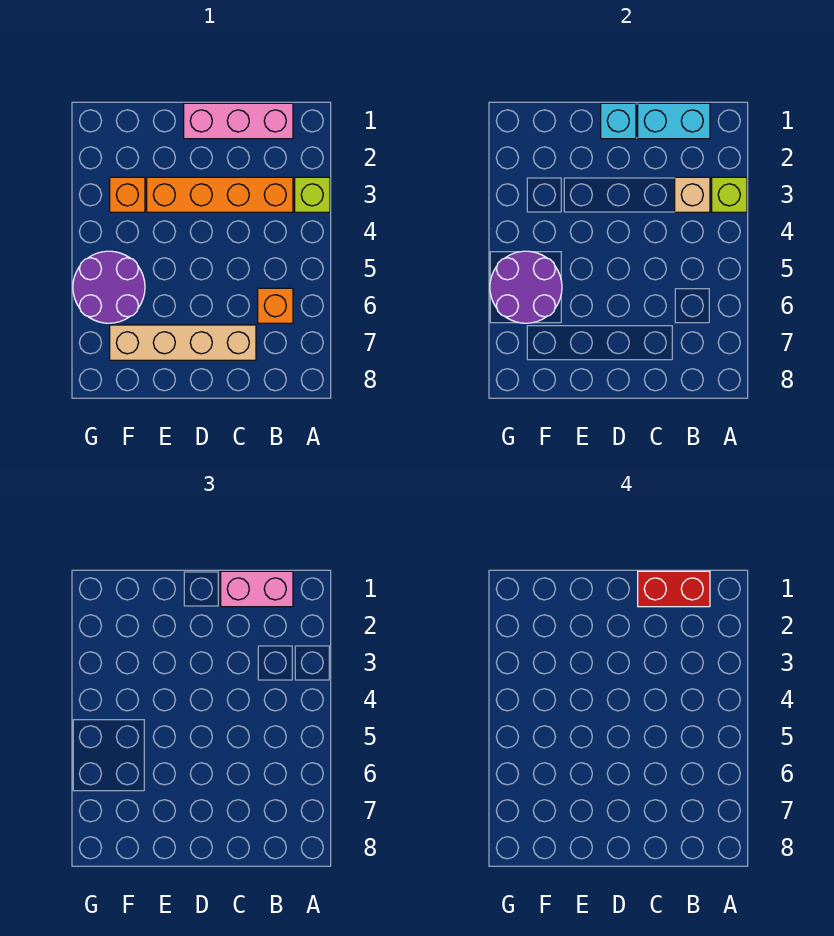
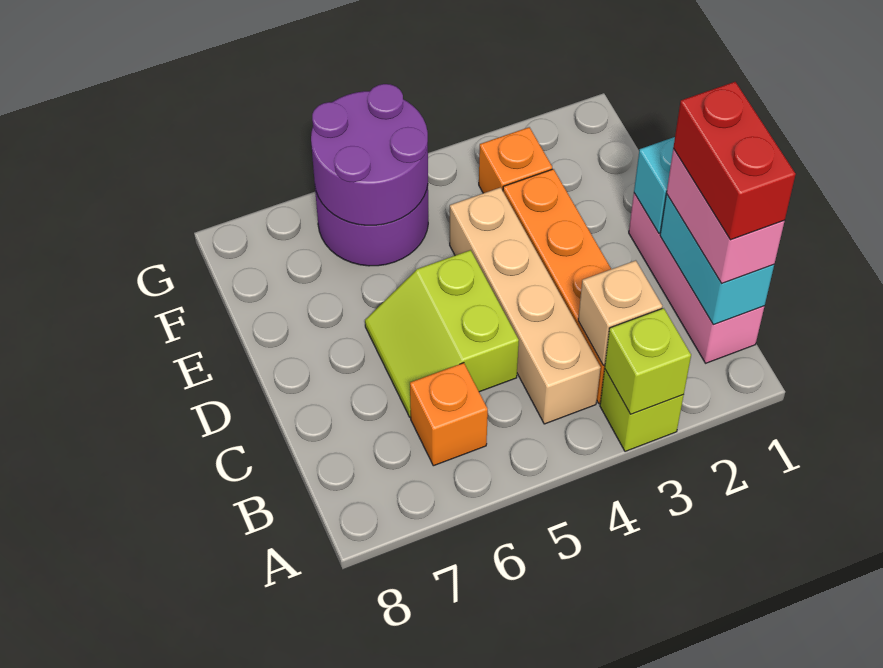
none -> lime slope C5:D6 level 1 top 5
tan brick C7:F7 level 1 -> tan brick B4:E4 level 1

